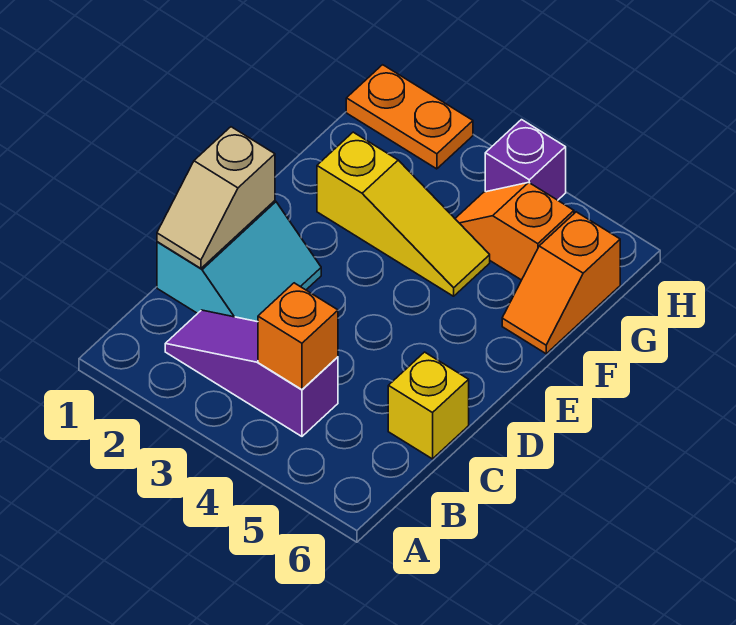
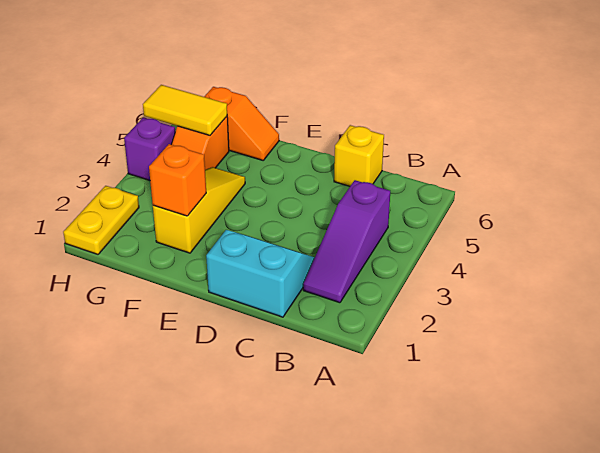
orange brick B4 level 2 -> orange brick F2 level 2
tan slope C1:D1 level 2 top D -> none
none -> yellow tile G5:H5 level 2
orange plate H1:H2 level 1 -> yellow plate H1:H2 level 1

